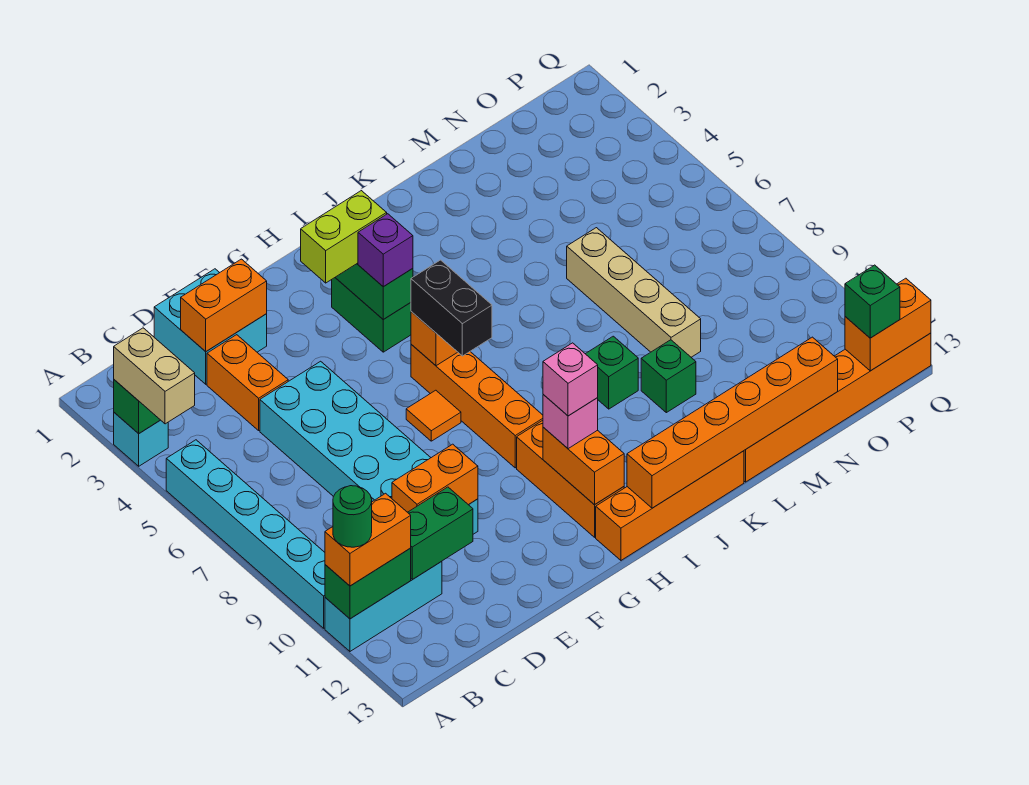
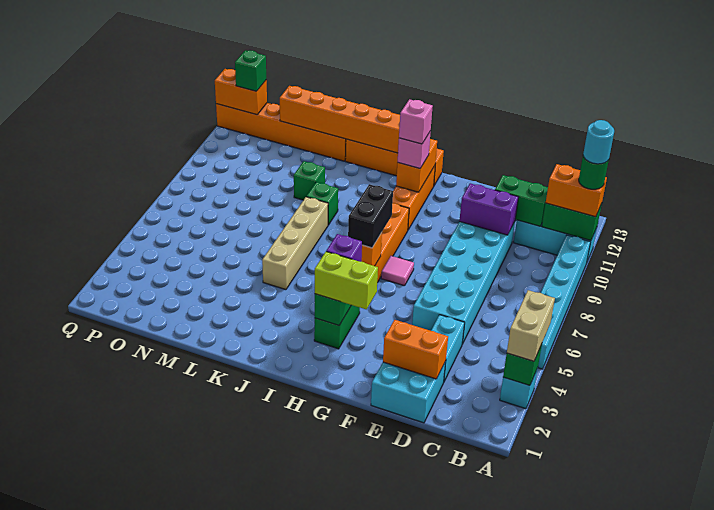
none -> cyan round brick A11 level 5
orange brick D3:D4 level 1 -> cyan brick D3:D4 level 1
orange brick D10:E10 level 2 -> purple brick D10:E10 level 2
orange tile G7 level 1 -> pink tile G7 level 1
tan brick M6:M9 level 1 -> tan brick K5:K8 level 1

